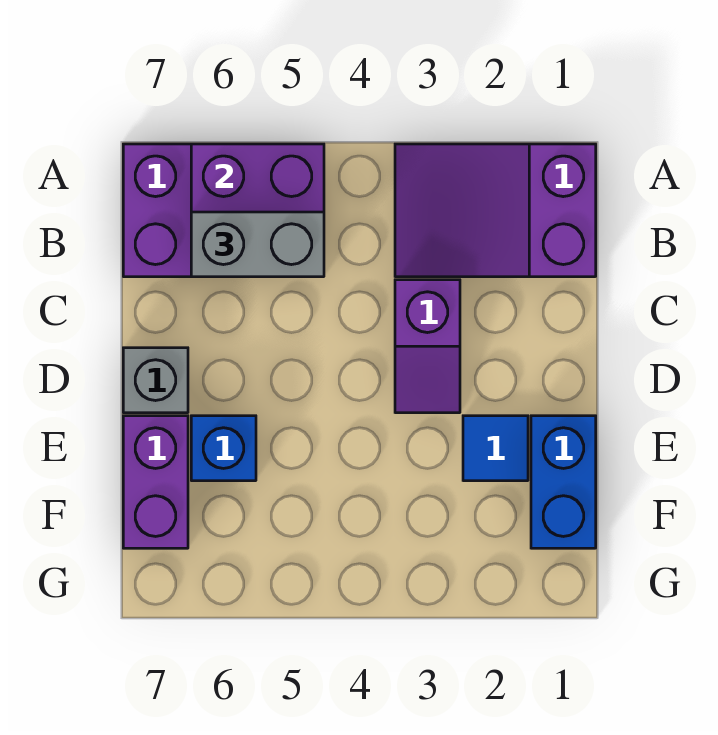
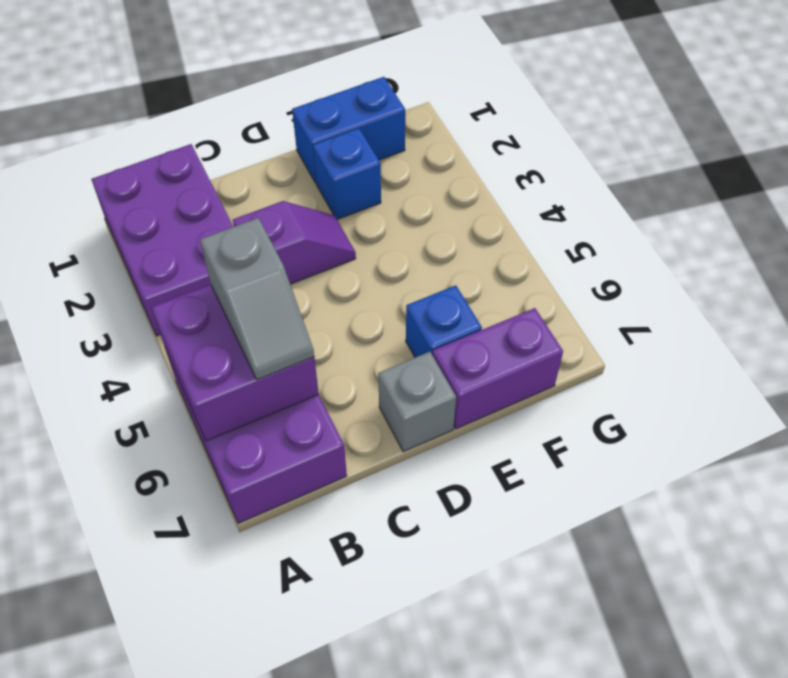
purple slope A1:B3 level 1 top 1 -> purple brick A1:B3 level 1
grey brick B5:B6 level 3 -> grey slope B5:B6 level 3 top 5
blue tile E2 level 1 -> blue brick E2 level 1

